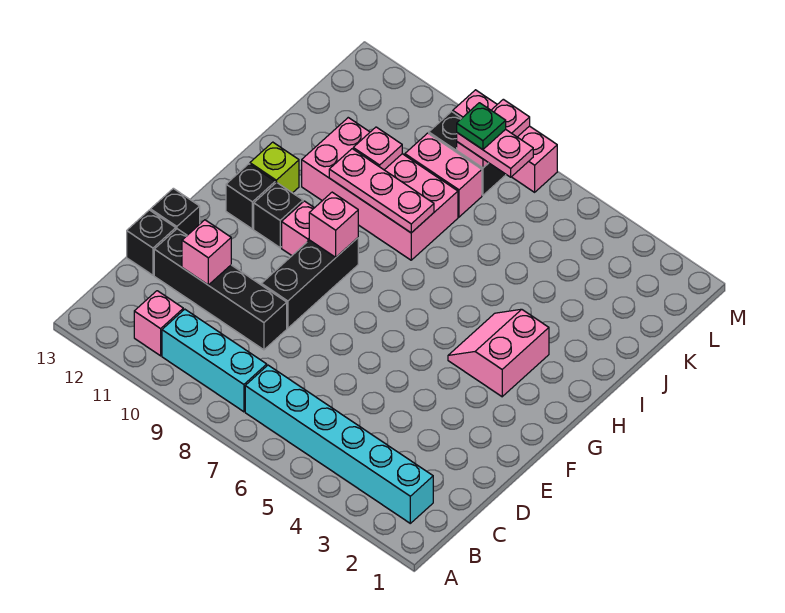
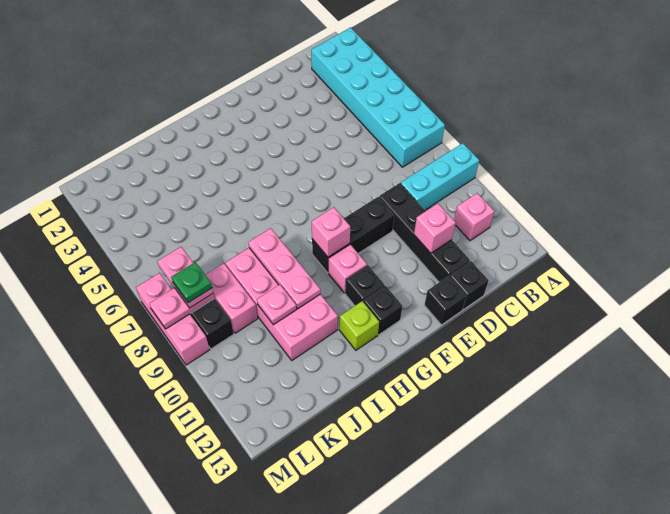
cyan brick B2:B7 level 1 -> cyan brick A2:B7 level 1
cyan brick B8:B10 level 1 -> cyan brick A9:C9 level 1
pink slope G3:H4 level 1 top 3 -> none

